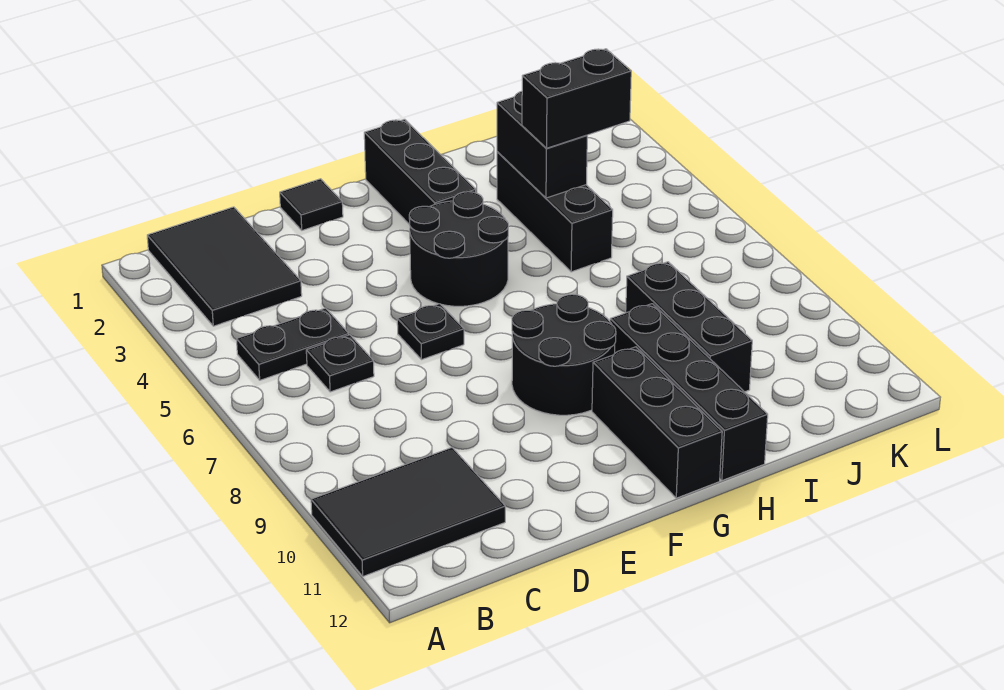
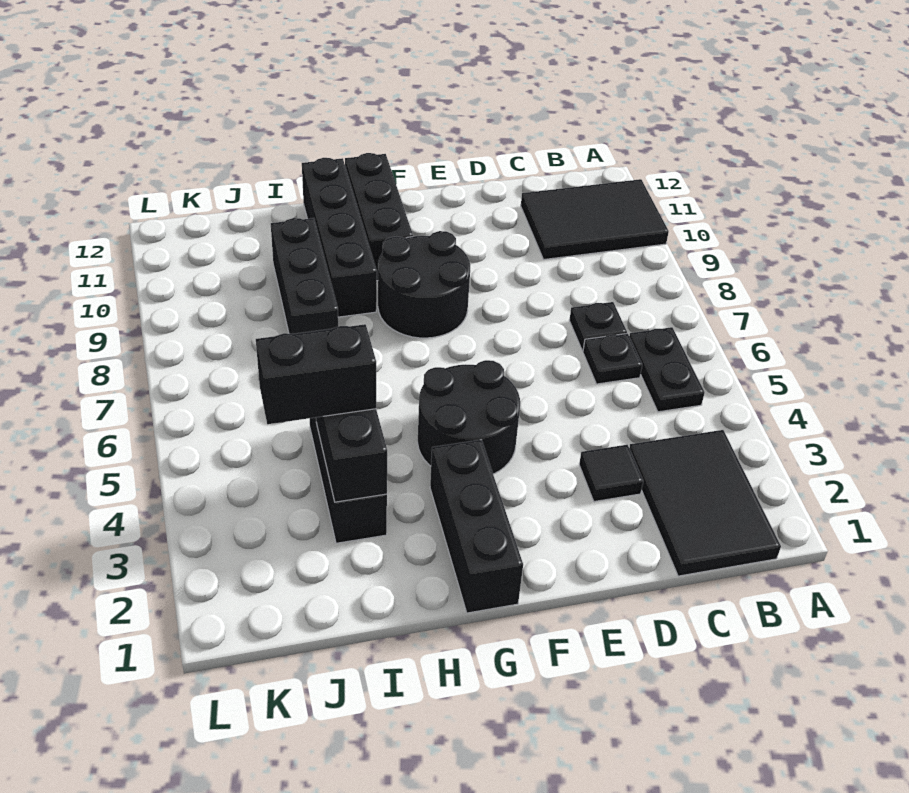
black plate B5:C5 level 1 -> black plate B5:B6 level 1
black tile E1 level 1 -> black tile D3 level 1
black plate E6 level 1 -> black plate C7 level 1

